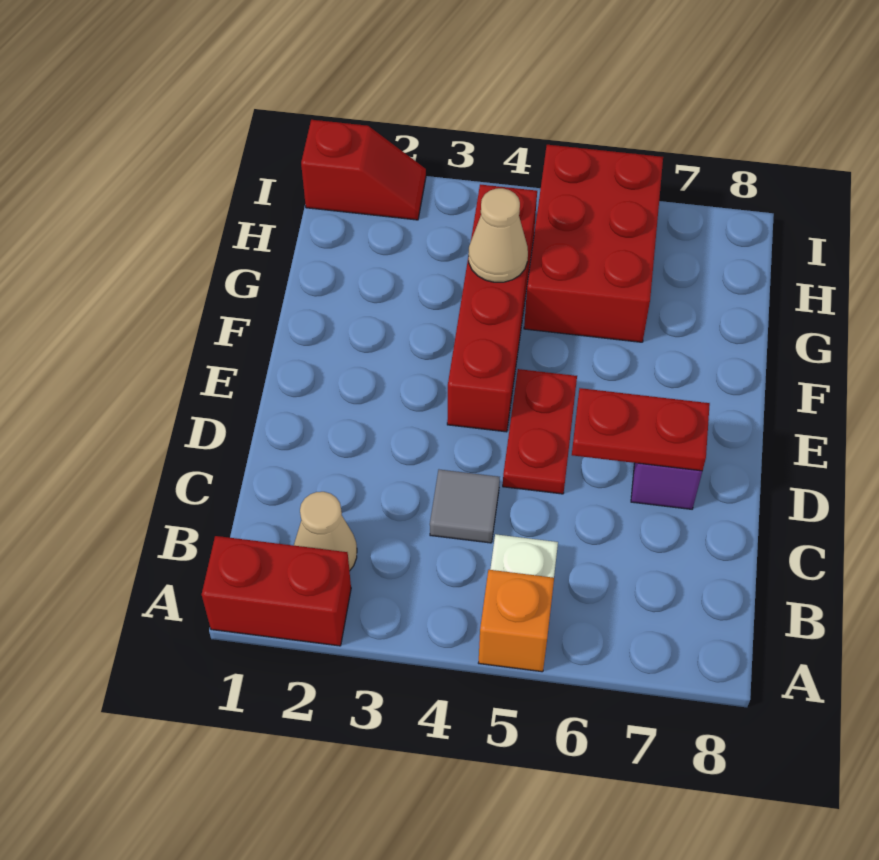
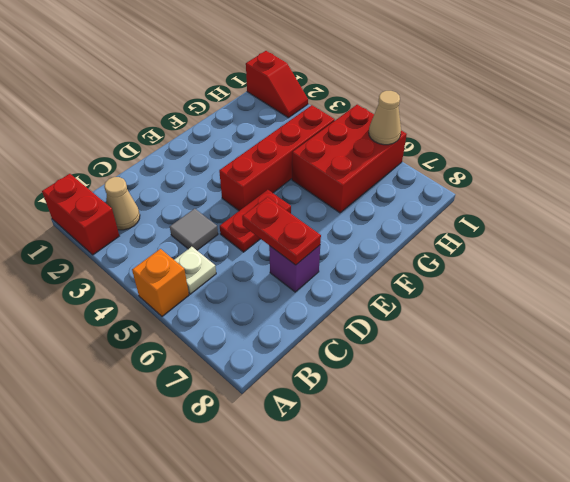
tan cone G4 level 2 -> tan cone I6 level 2

